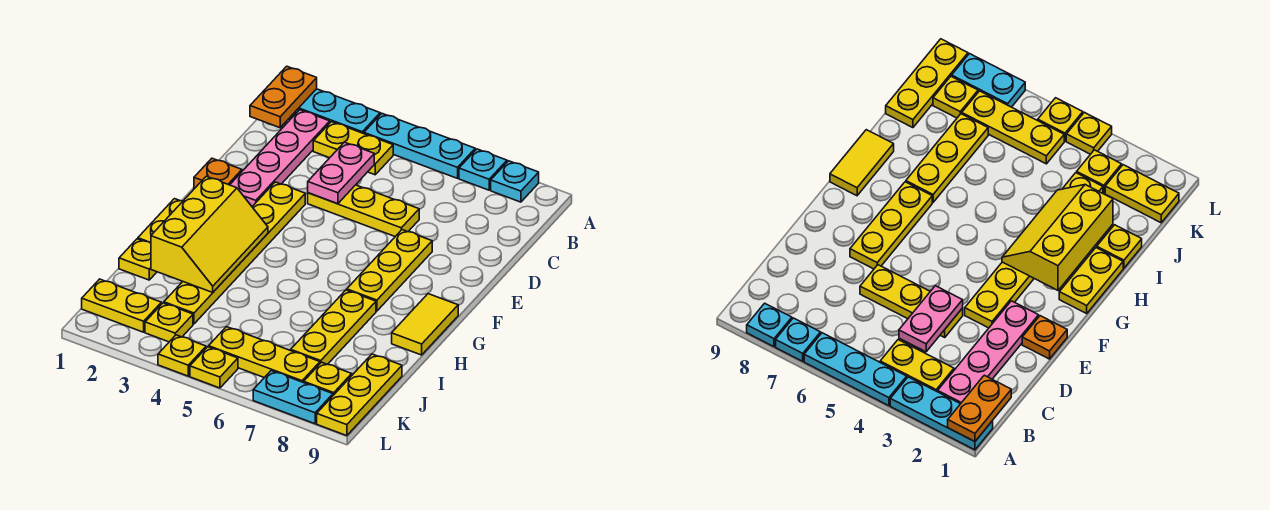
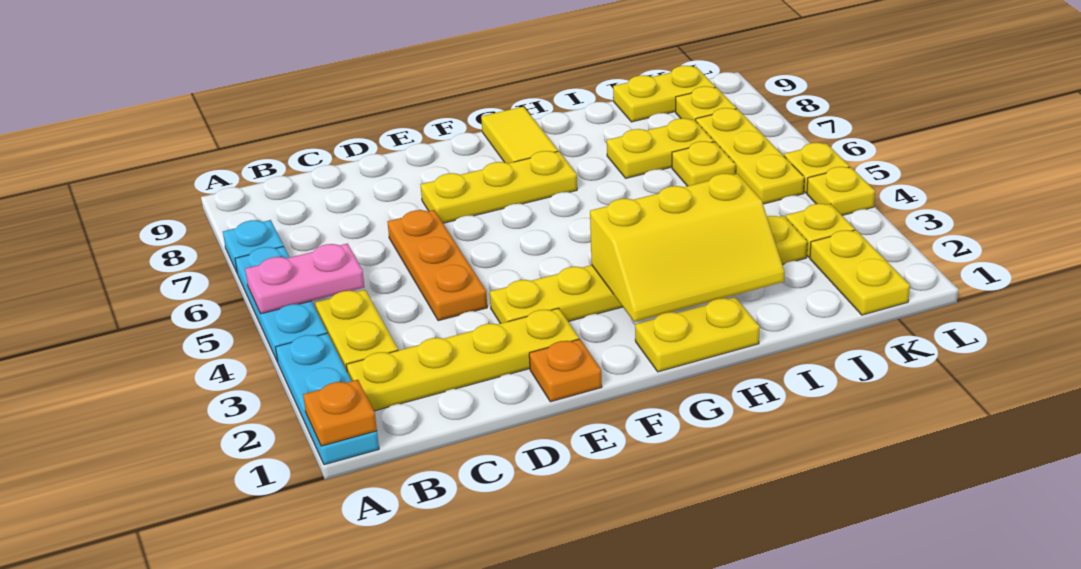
orange plate A1:B1 level 2 -> orange plate A1 level 2
cyan plate A8 level 1 -> none
pink plate B2:E2 level 1 -> yellow plate B2:E2 level 1
pink plate C4:D4 level 2 -> pink plate A5:B5 level 2
yellow plate D4:D6 level 1 -> orange plate D4:D6 level 1
yellow slope G2:I3 level 2 top 2 -> yellow slope G2:I3 level 2 top 3
yellow tile G9:H9 level 1 -> yellow tile G8:G9 level 1
yellow plate H7:J7 level 1 -> yellow plate I7:J7 level 1
yellow plate I1 level 1 -> yellow plate J6 level 1
yellow plate J9:L9 level 1 -> yellow plate J9:K9 level 1
cyan plate L7:L8 level 1 -> none

